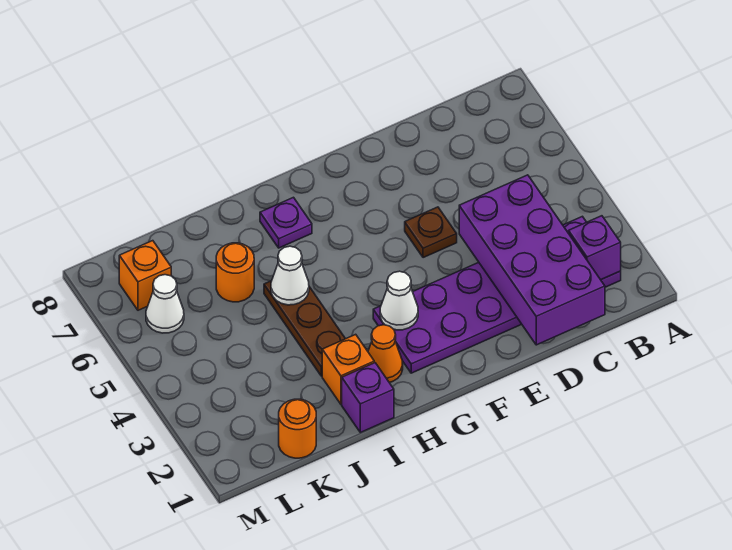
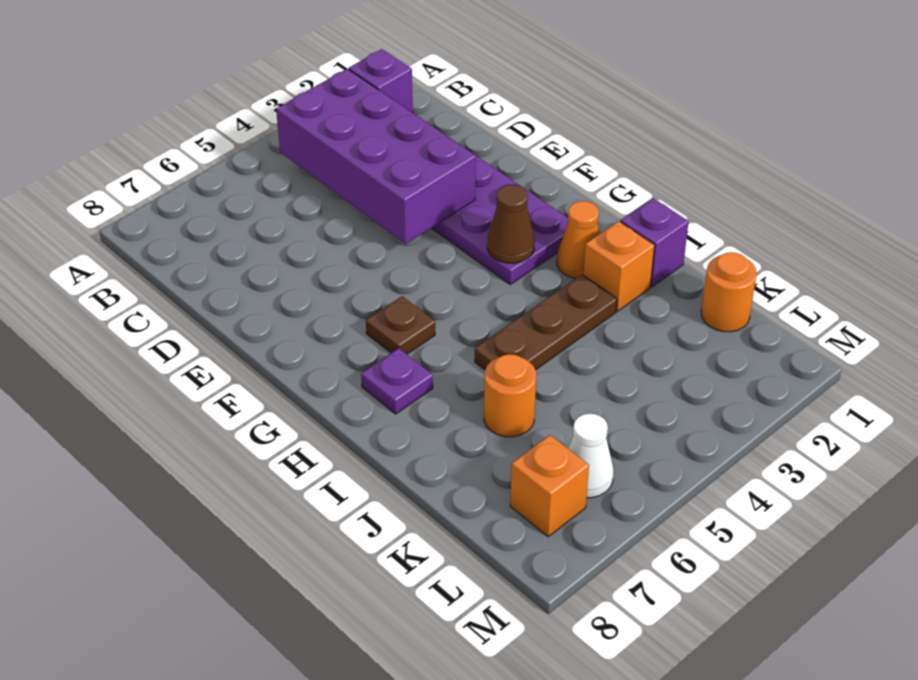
purple brick C1:D4 level 2 -> purple brick B3:E4 level 2
brown plate E5 level 1 -> brown plate G6 level 1
white cone G3 level 2 -> brown cone G3 level 2
white cone I5 level 2 -> none

